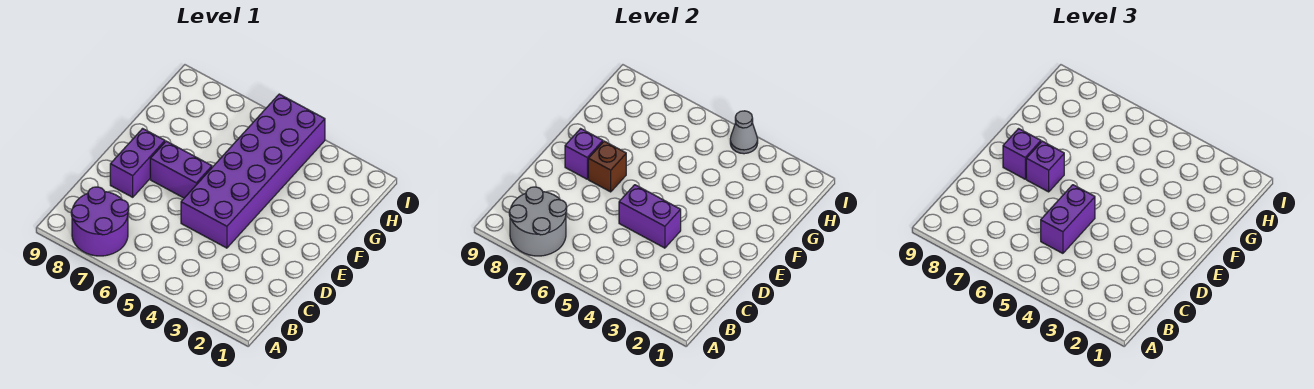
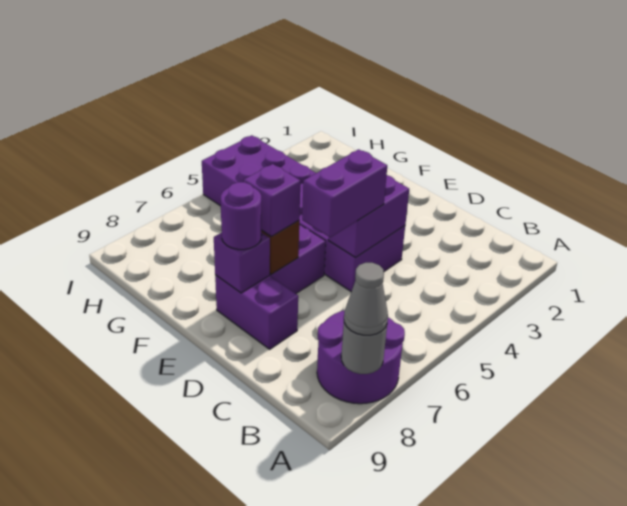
grey round brick A7:B8 level 2 -> grey round brick A8 level 2
purple brick C5:D5 level 3 -> purple brick D5:D6 level 3
purple brick E8 level 3 -> purple round brick E8 level 3
grey cone I4 level 2 -> grey cone A8 level 3

